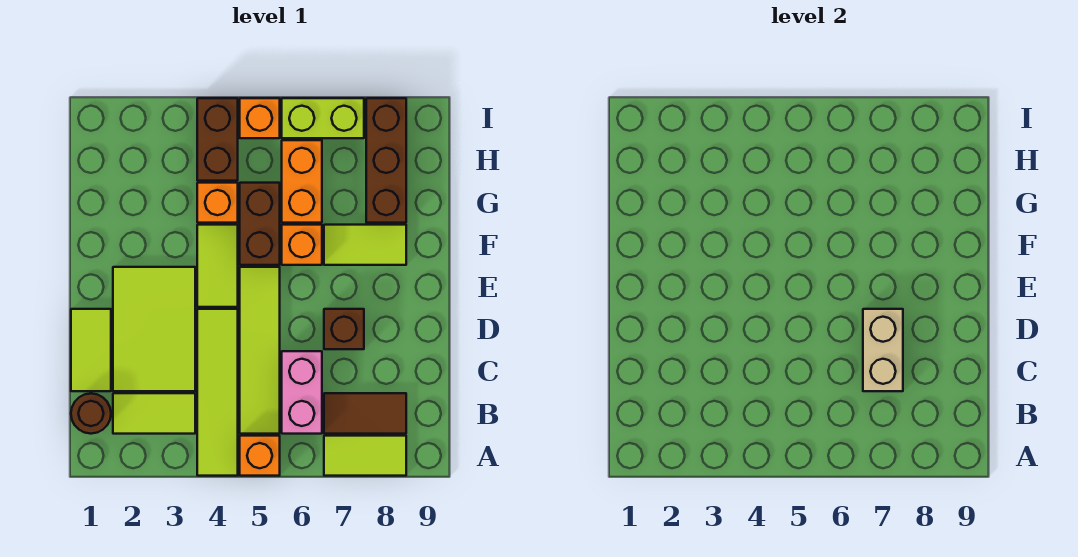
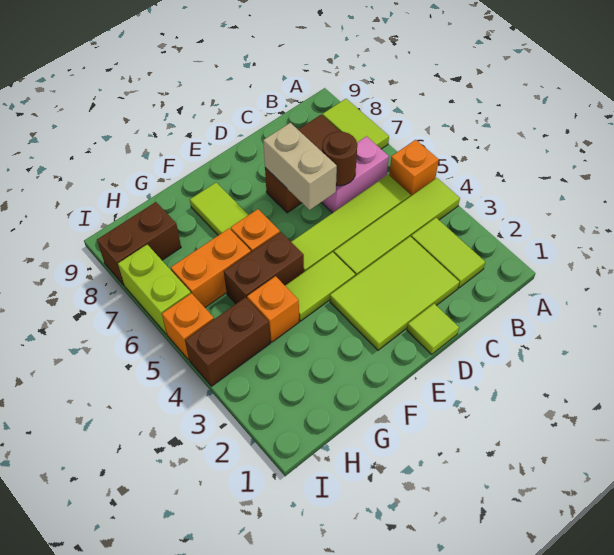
brown round brick B1 level 1 -> brown round brick C6 level 2
lime tile C1:D1 level 1 -> lime tile D1 level 1
tan brick C7:D7 level 2 -> tan brick D6:D7 level 2
brown brick G8:I8 level 1 -> brown brick H8:I8 level 1

